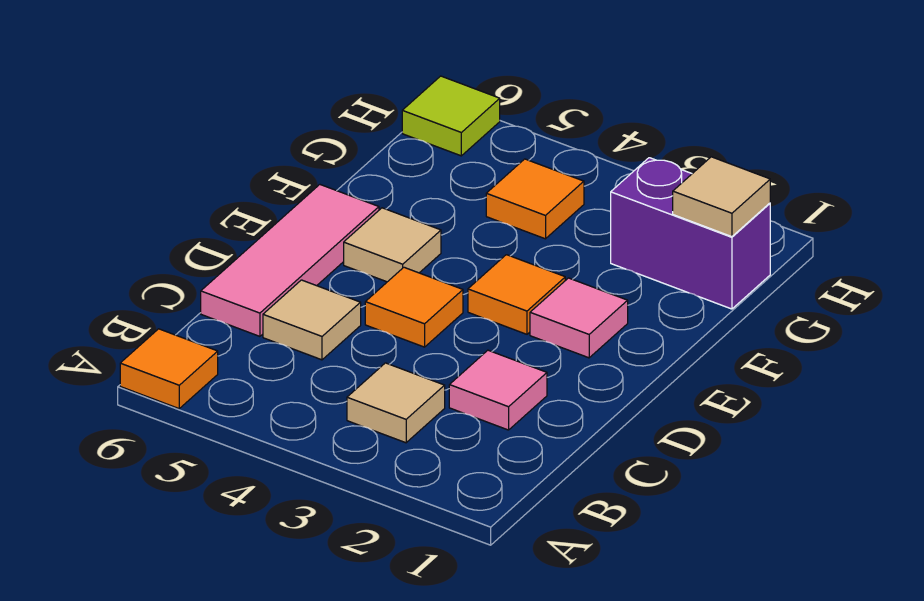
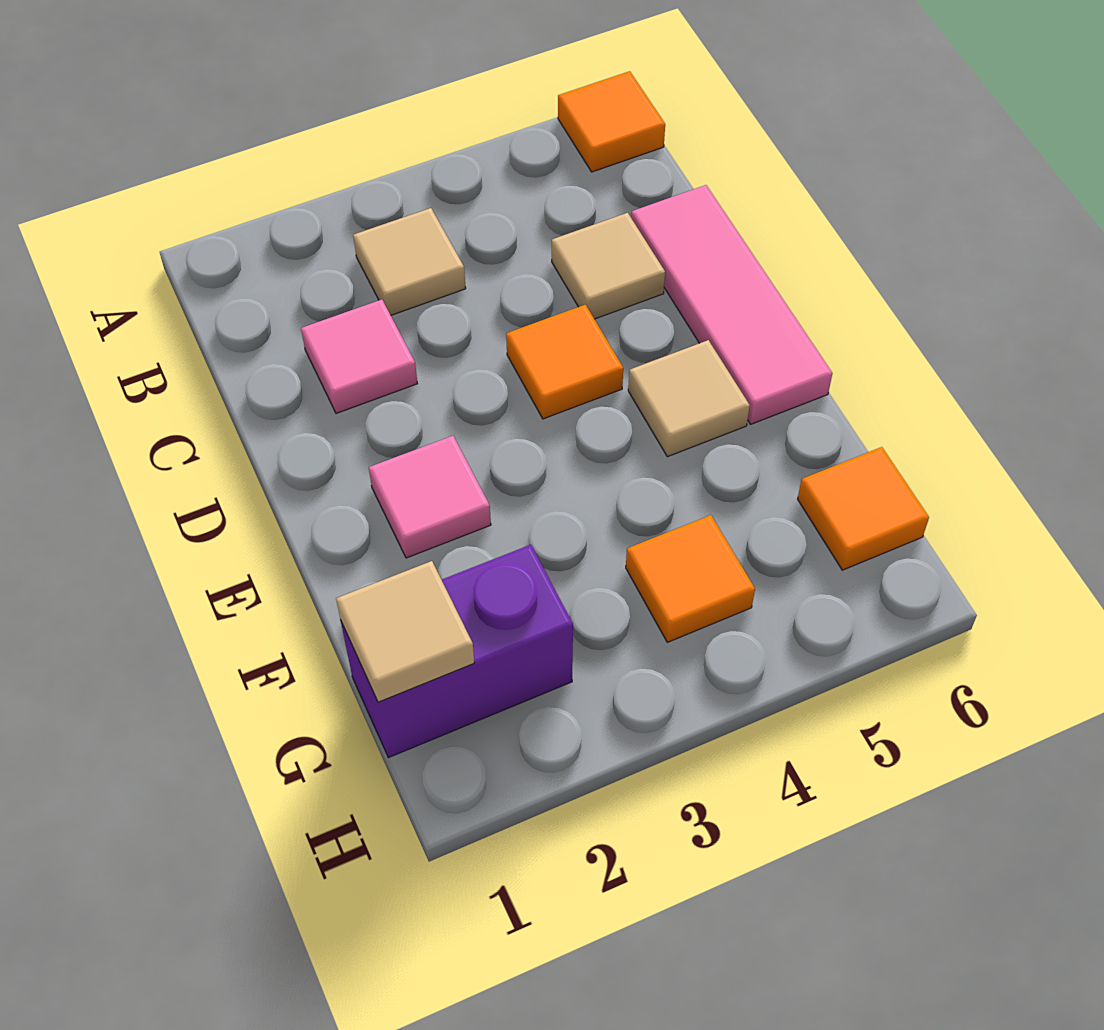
orange tile E3 level 1 -> orange tile G6 level 1
lime tile H6 level 1 -> none

